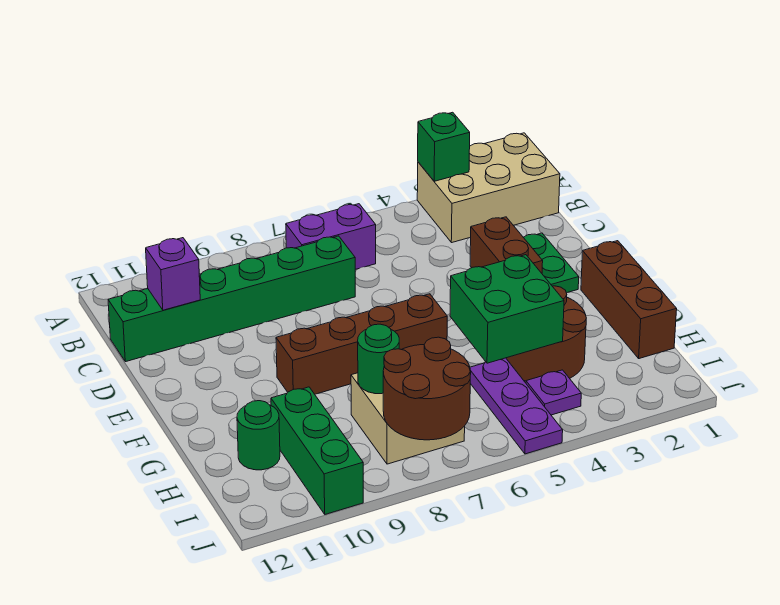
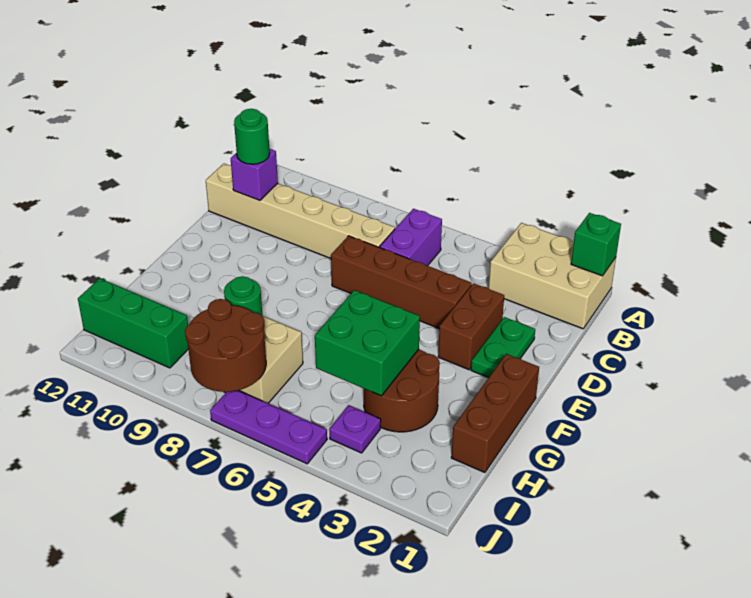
green brick A3 level 2 -> green brick A1 level 2
purple brick B6:B7 level 1 -> purple brick B6:C6 level 1
green brick C7:C12 level 1 -> tan brick C7:C12 level 1
brown brick F6:F9 level 1 -> brown brick D4:D7 level 1
purple plate H5:J5 level 1 -> purple plate J5:J7 level 1
green brick H10:J10 level 1 -> green brick I10:I12 level 1
green round brick H11 level 1 -> green round brick C11 level 3

